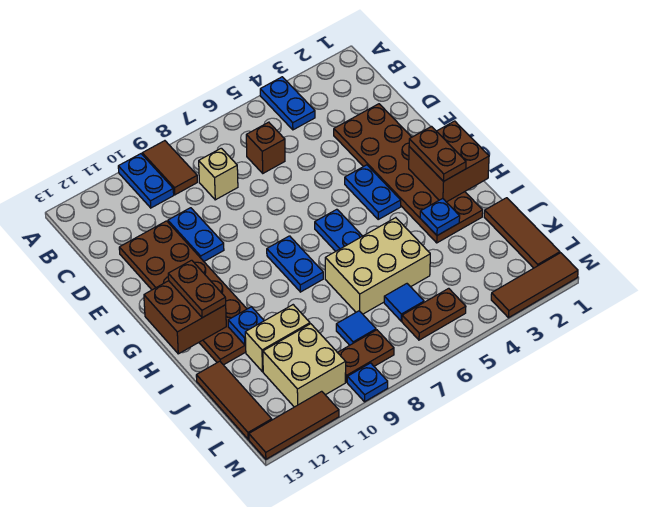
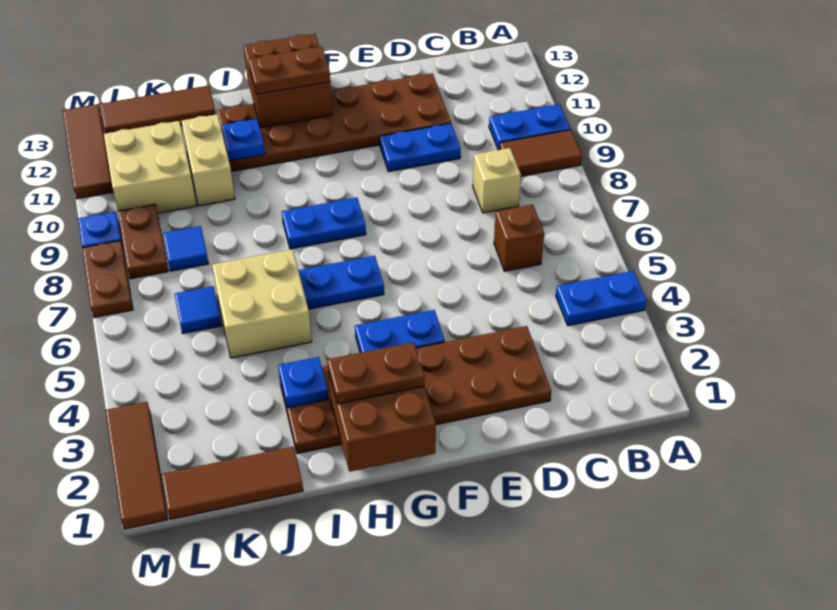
tan brick I5:J7 level 1 -> tan brick I5:J6 level 1
brown plate L5:L6 level 1 -> brown plate M7:M8 level 1

